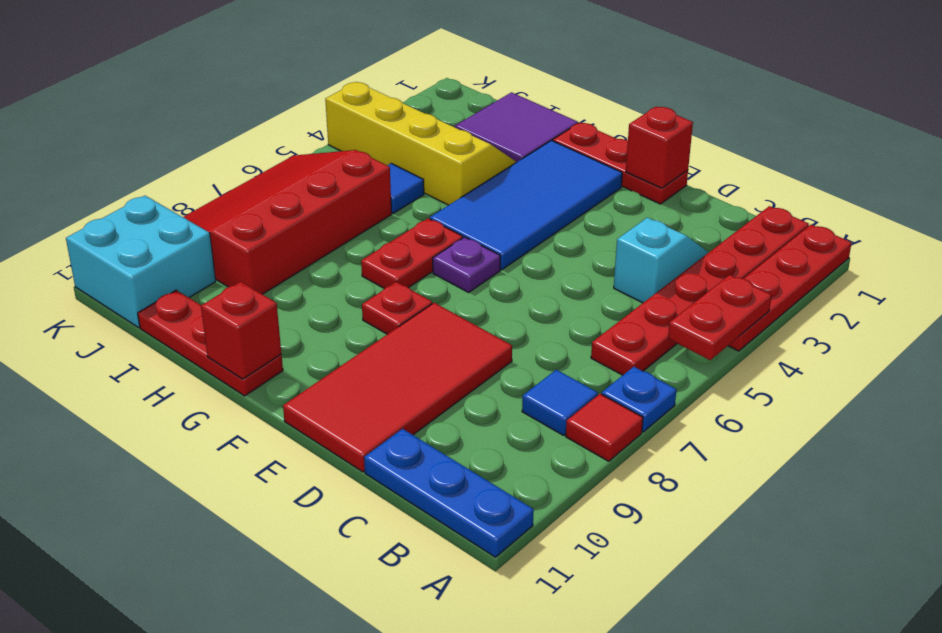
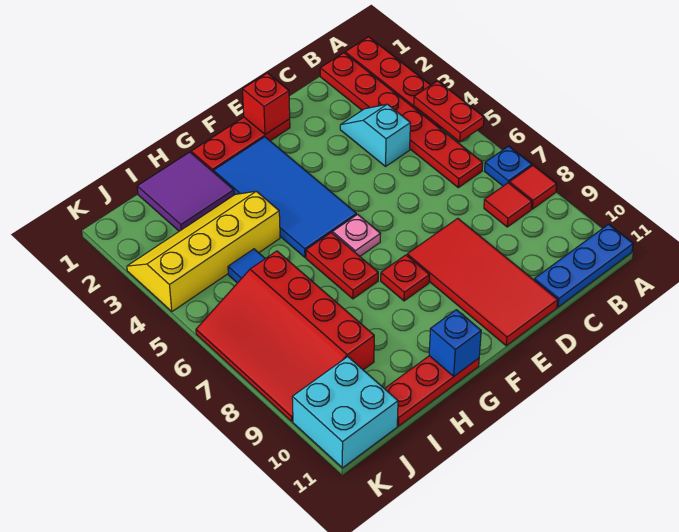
blue tile B8 level 1 -> red tile B8 level 1
purple plate F6 level 1 -> pink plate F6 level 1
red brick G11 level 2 -> blue brick G11 level 2

